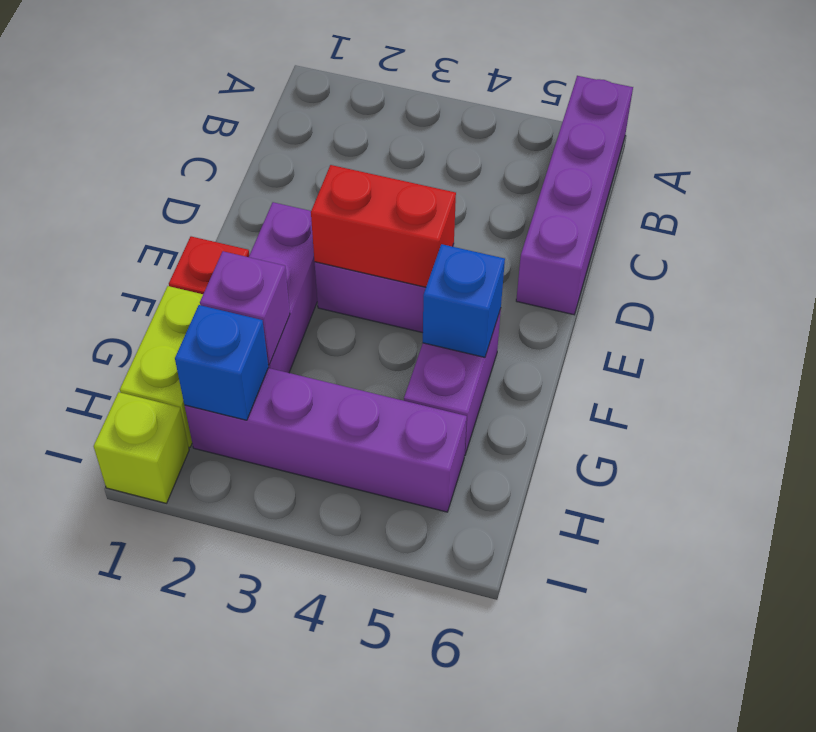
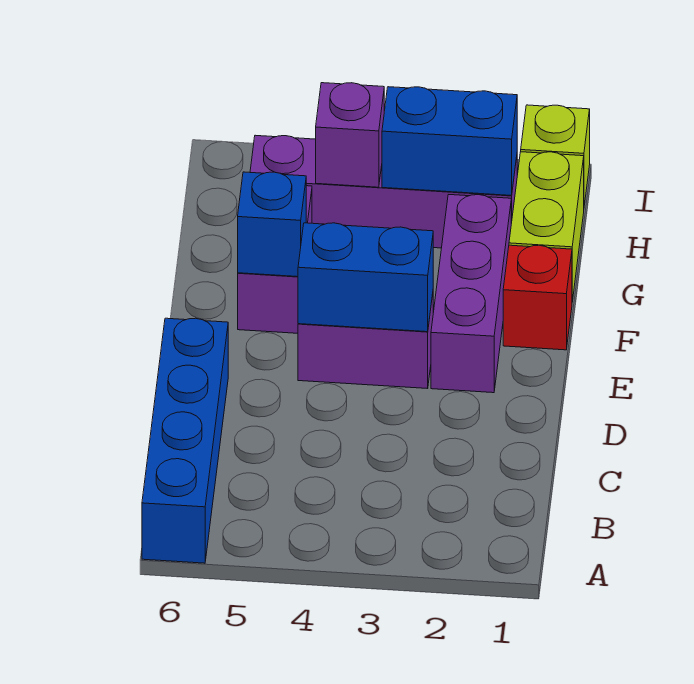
purple brick A6:D6 level 1 -> blue brick A6:D6 level 1
red brick E3:E4 level 2 -> blue brick E3:E4 level 2
purple brick G2 level 2 -> purple brick H4 level 2
blue brick H2 level 2 -> blue brick H2:H3 level 2

